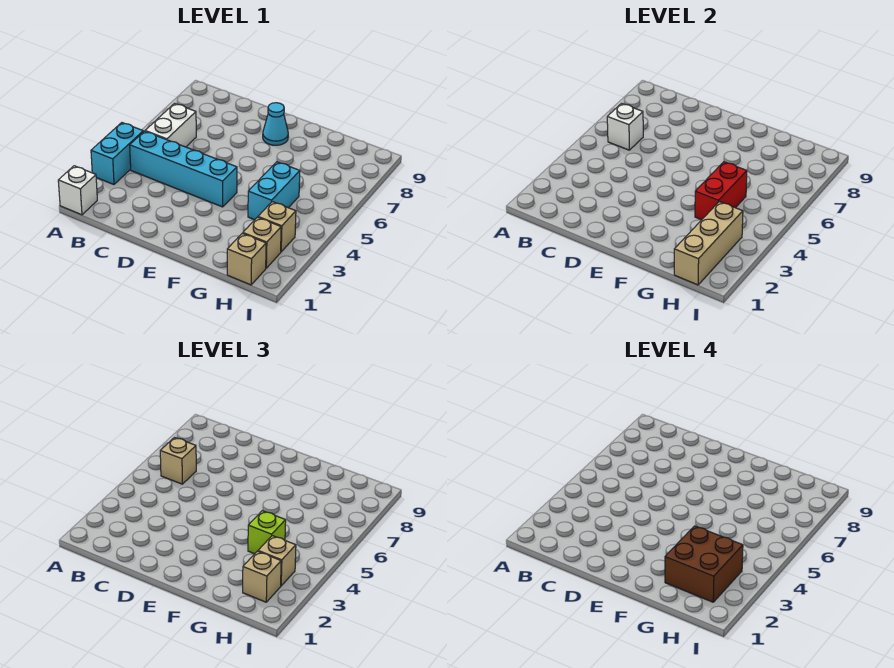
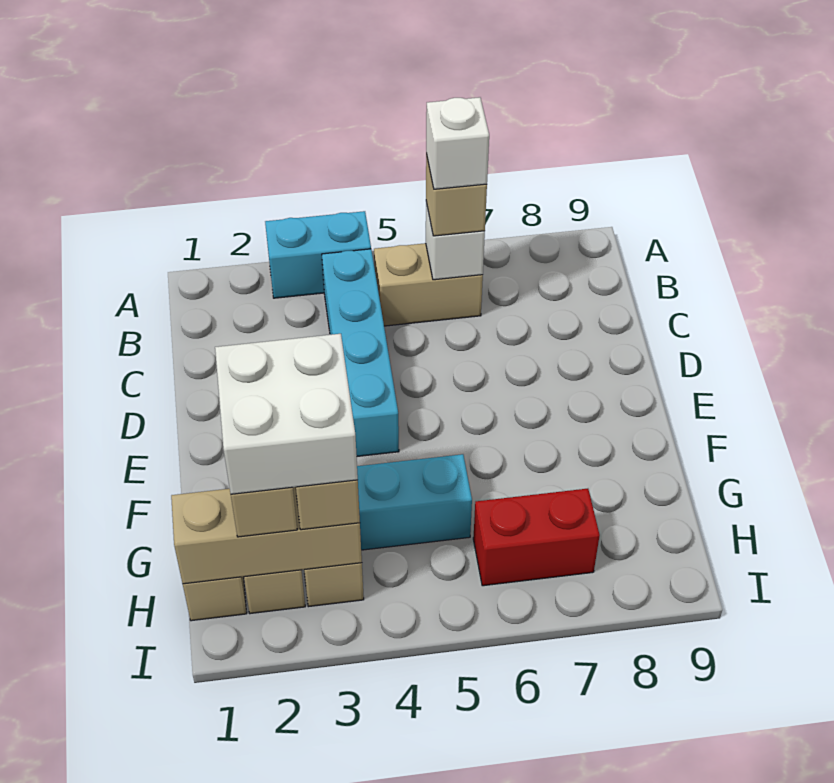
white brick A1 level 1 -> white brick B6 level 4
white brick B5:B6 level 1 -> tan brick B5:B6 level 1
cyan cone E8 level 1 -> none
brown brick G2:H3 level 4 -> white brick G2:H3 level 4
red brick G4:G5 level 2 -> red brick H6:H7 level 1
lime brick G4 level 3 -> none

